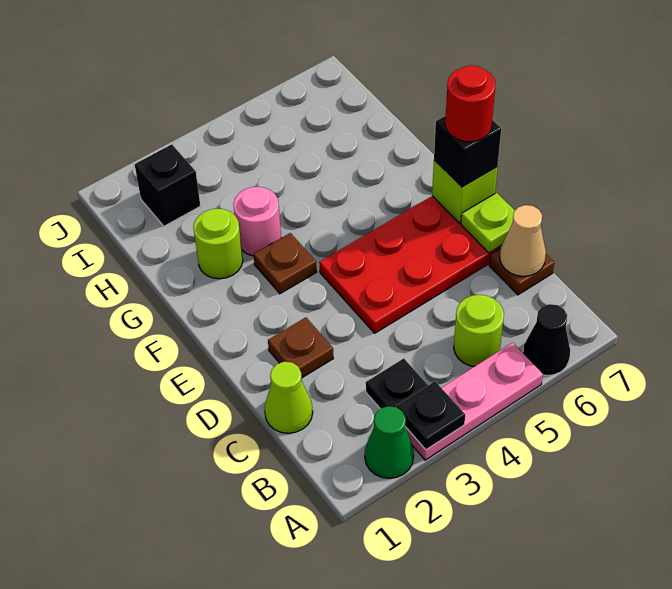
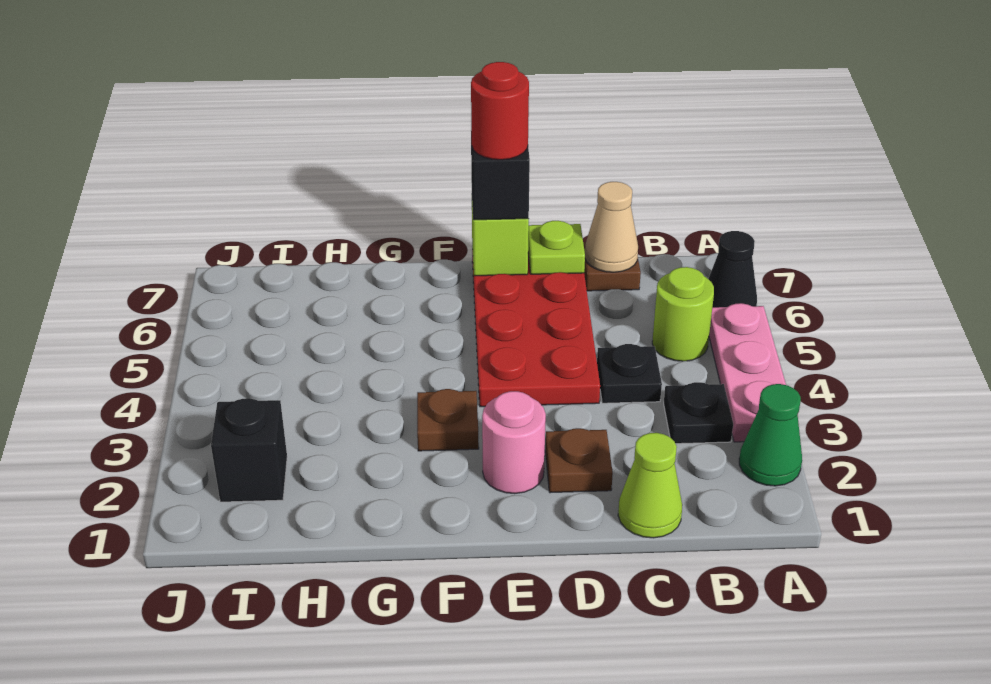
black plate A3 level 2 -> black plate C4 level 1
lime round brick G2 level 1 -> none
pink round brick G3 level 1 -> pink round brick E2 level 1

